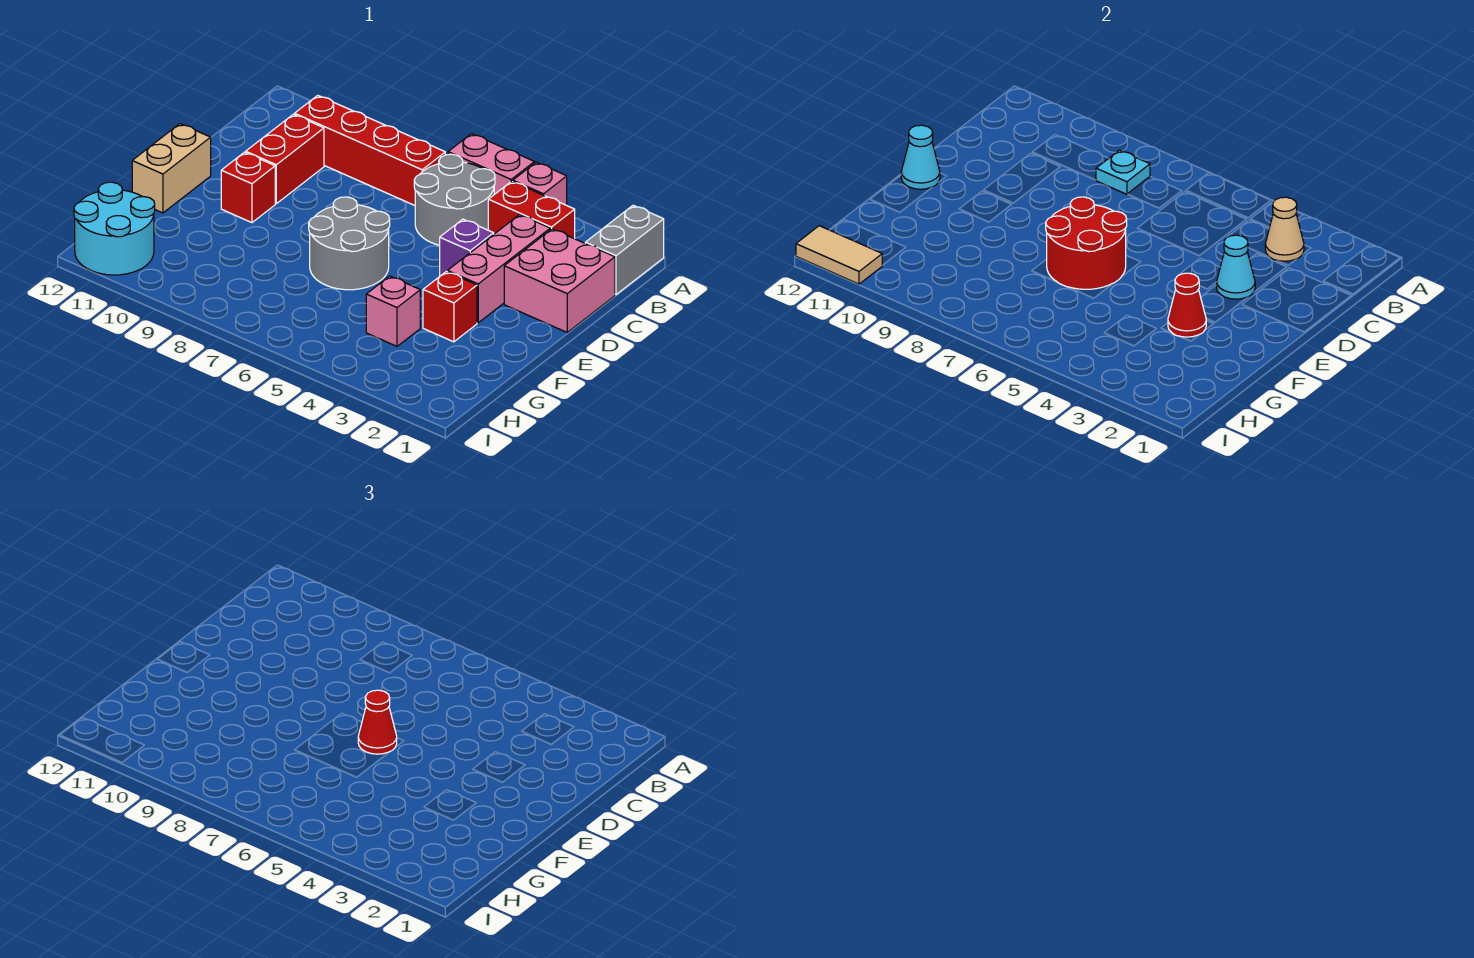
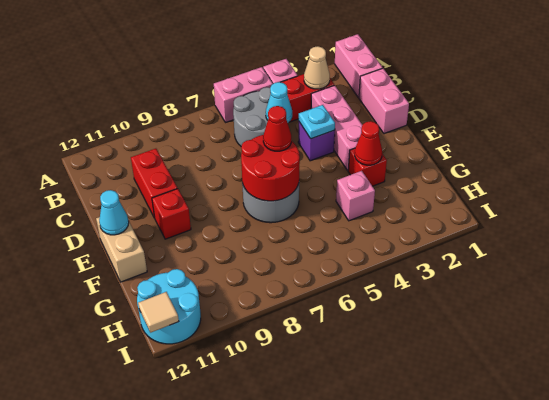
grey brick A1:B1 level 1 -> pink brick A1:B1 level 1
red brick B7:B10 level 1 -> none
cyan plate B8 level 2 -> cyan plate D4 level 2
pink brick C1:D2 level 1 -> pink brick C1:D1 level 1
cyan cone D3 level 2 -> cyan cone C5 level 2
tan tile I11:I12 level 2 -> tan tile I12 level 2

